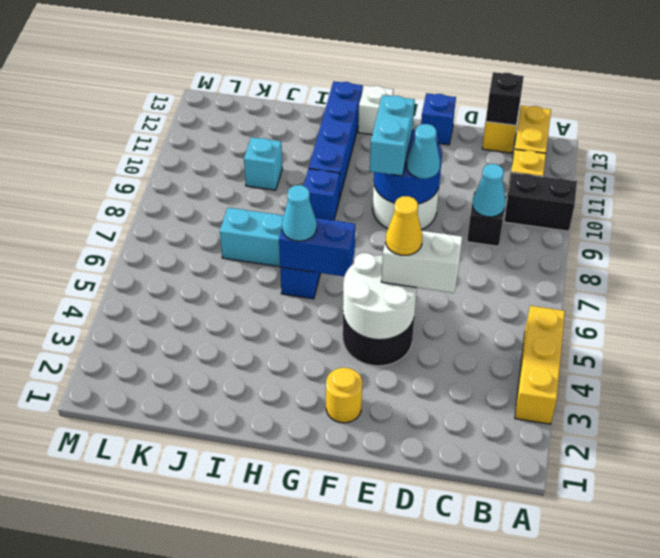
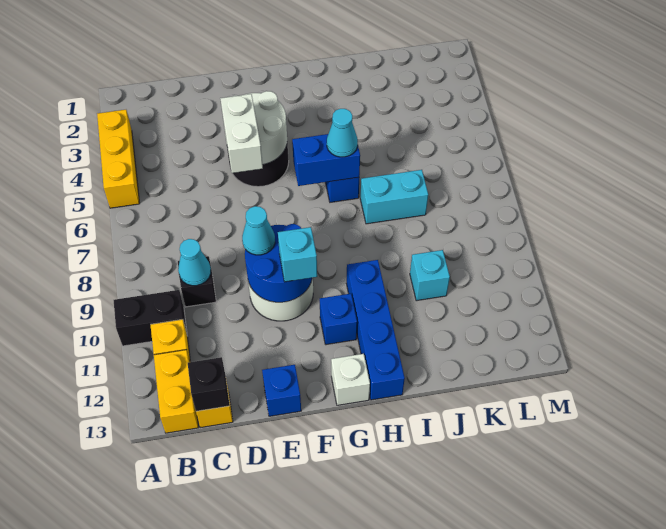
white brick D5:E5 level 3 -> white brick E5:E6 level 3
yellow cone E5 level 4 -> none
yellow round brick F2 level 1 -> none
cyan brick F9:F10 level 3 -> cyan brick F10 level 3
blue brick H9 level 1 -> blue brick G11 level 1

